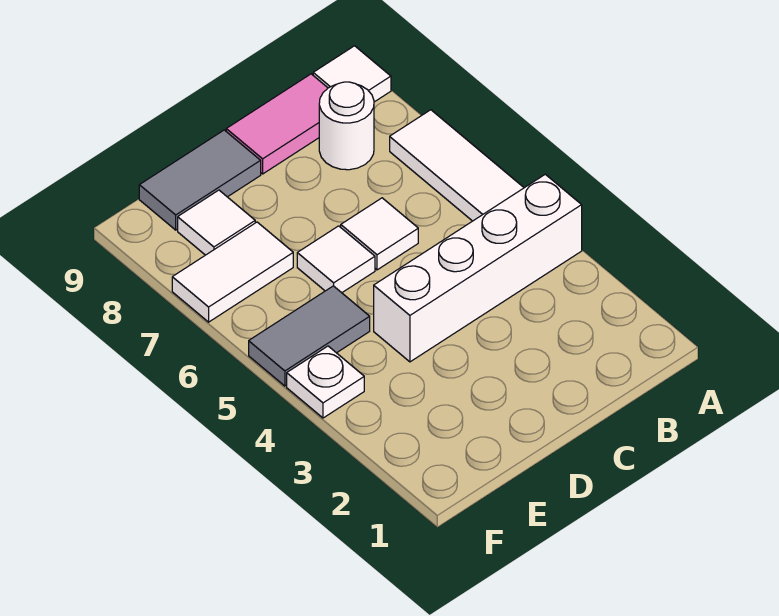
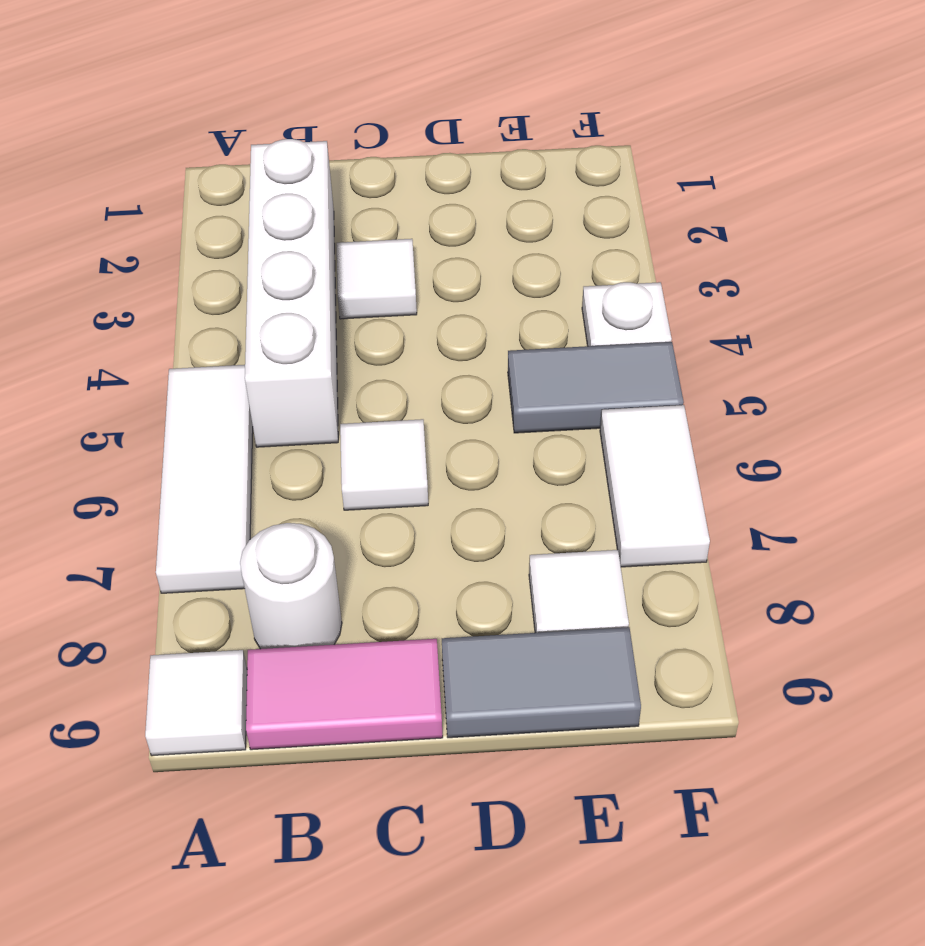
white brick A4:D4 level 1 -> white brick B2:B5 level 1
white tile D6 level 1 -> white tile C3 level 1
white tile E7:F7 level 1 -> white tile F6:F7 level 1

